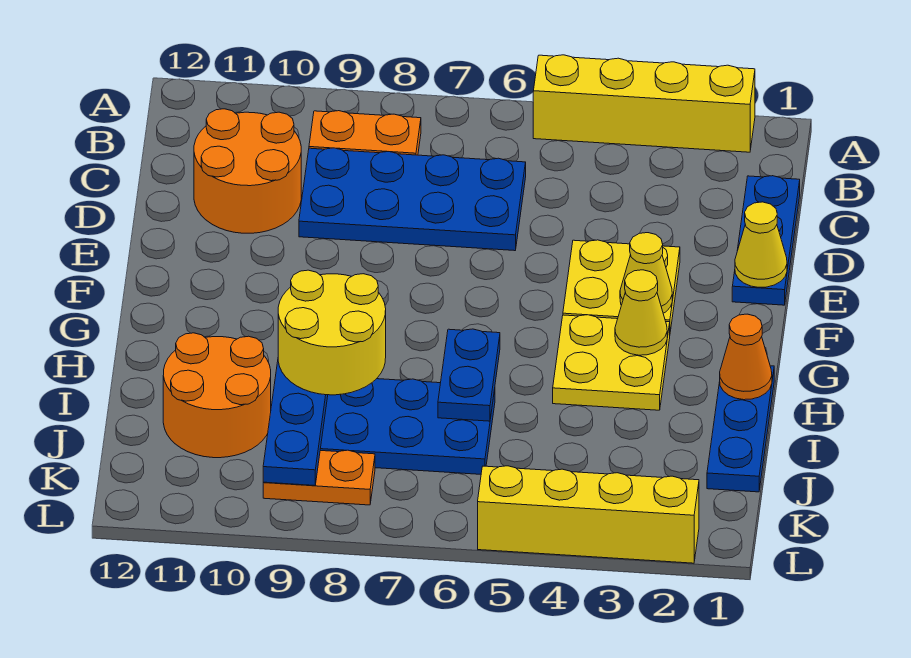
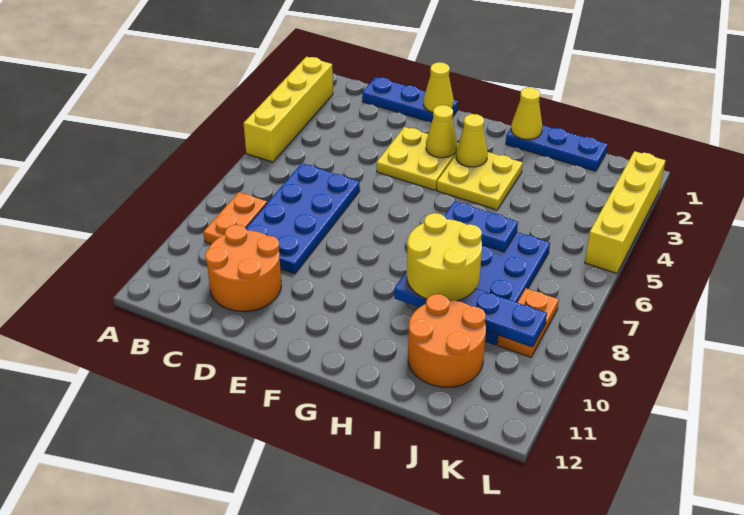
orange cone H1 level 2 -> yellow cone H1 level 2

